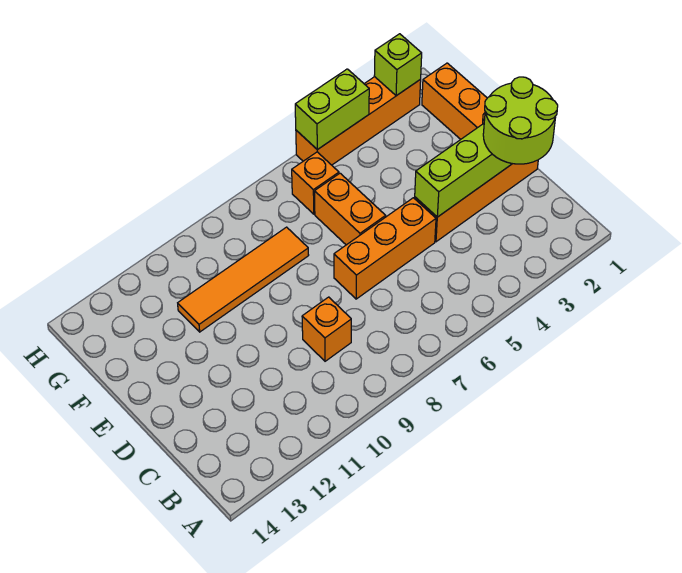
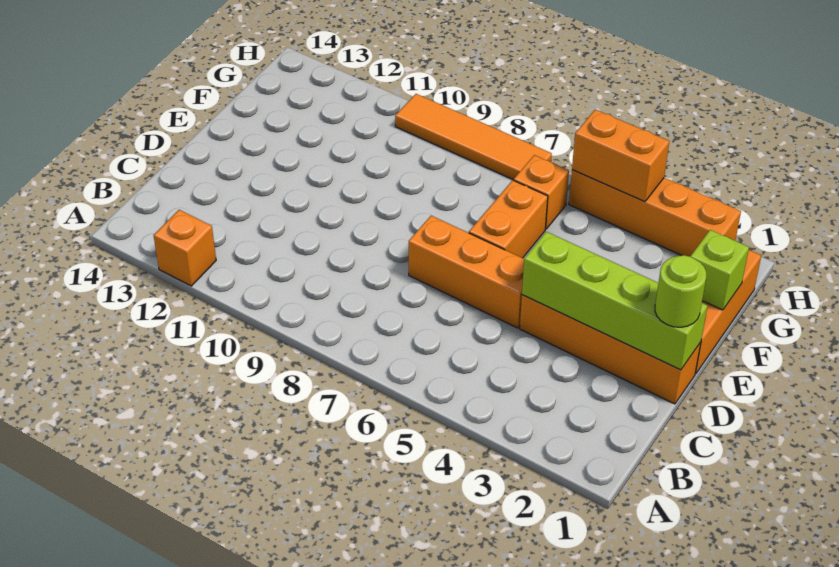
lime round brick C1:D2 level 3 -> lime round brick D1 level 3
orange brick C9 level 1 -> orange brick A12 level 1
orange tile F8:F11 level 1 -> orange tile H7:H10 level 1
lime brick H2 level 2 -> lime brick F1 level 2
lime brick H4:H5 level 2 -> orange brick H4:H5 level 2

